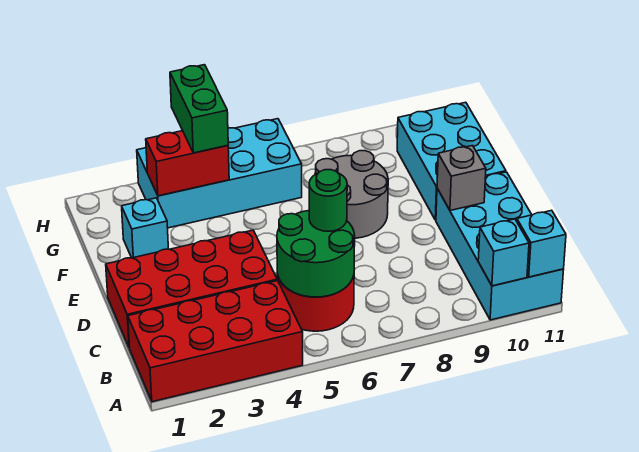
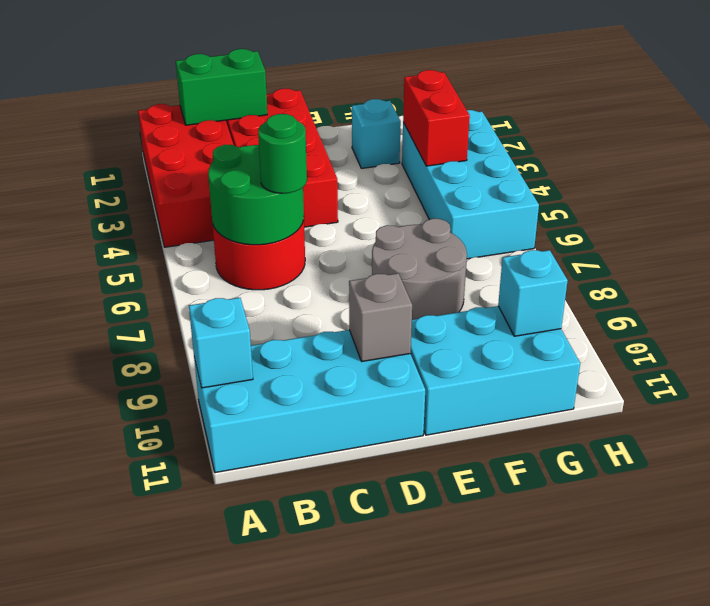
cyan brick A11 level 2 -> cyan brick G10 level 2
green brick G4:H4 level 3 -> green brick B1:C1 level 2

